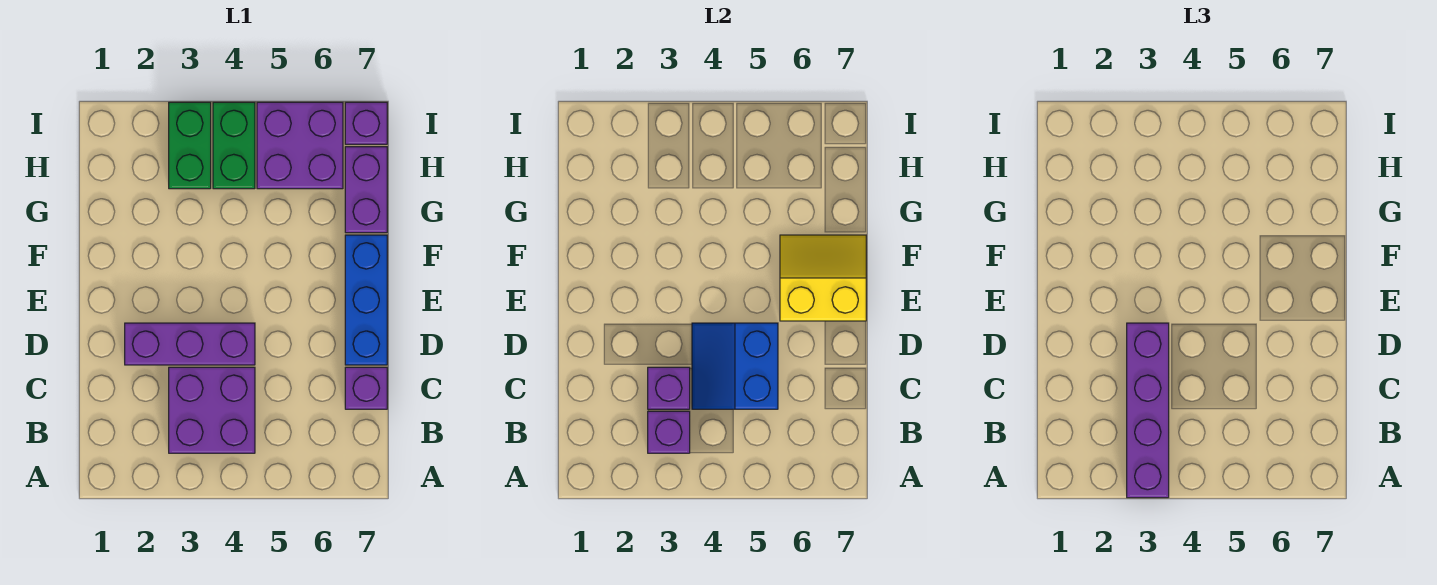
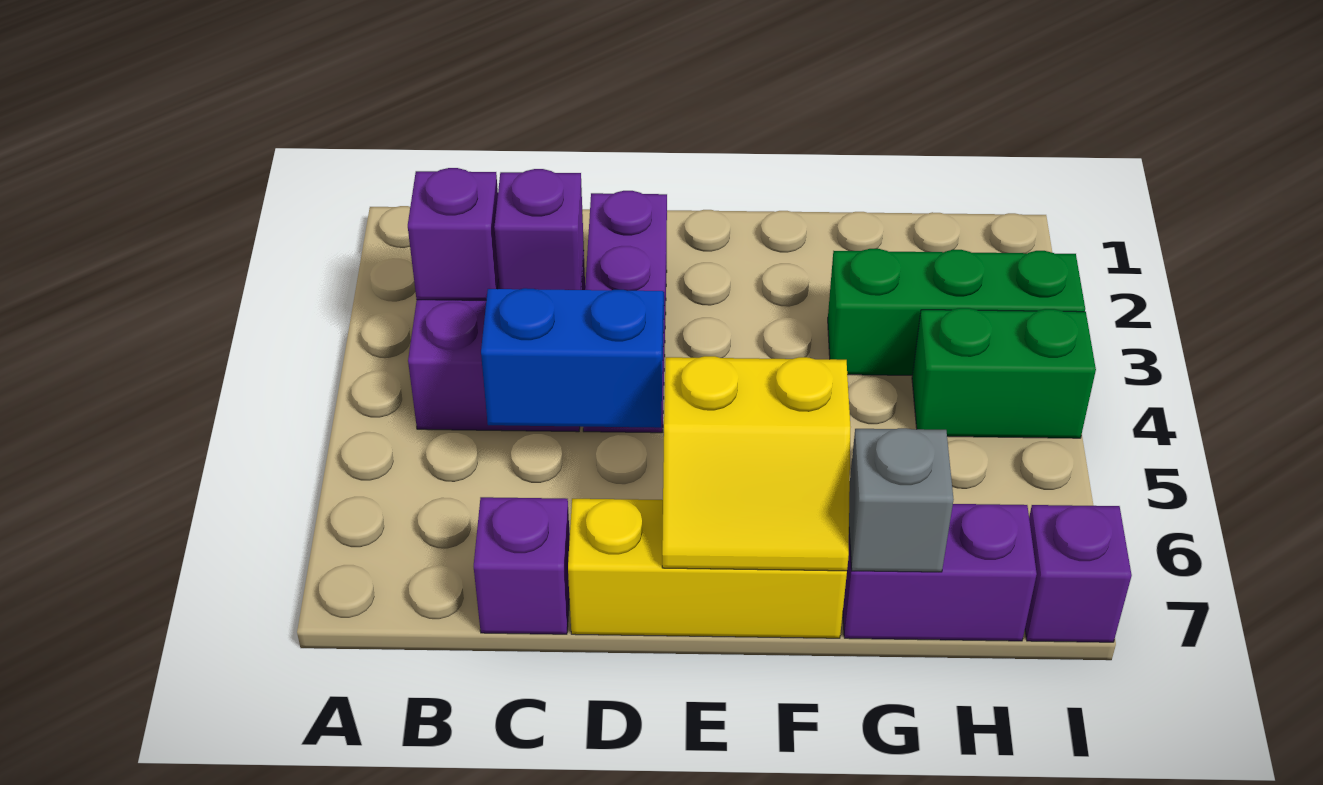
purple brick A3:D3 level 3 -> none
blue brick D7:F7 level 1 -> yellow brick D7:F7 level 1
yellow slope E6:F7 level 2 top E -> yellow slope E6:F7 level 2 top 6
none -> grey brick G7 level 2
green brick H3:I3 level 1 -> green brick G3:I3 level 1
purple brick H5:I6 level 1 -> none

